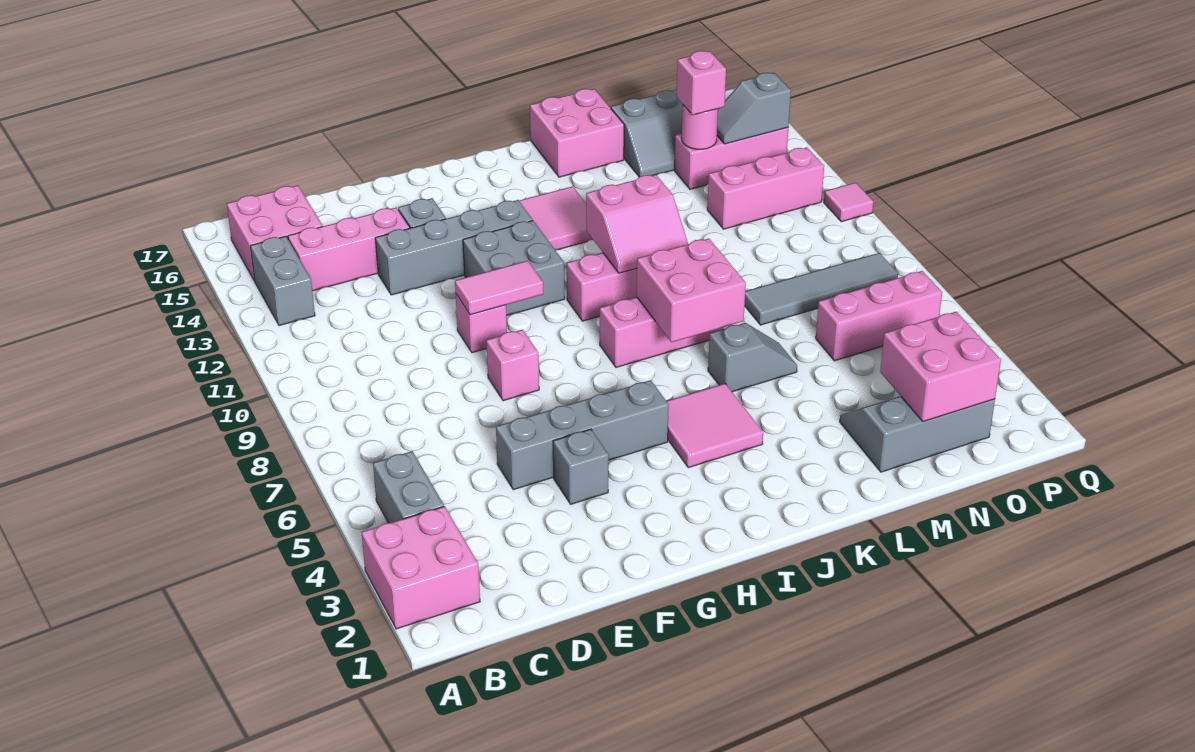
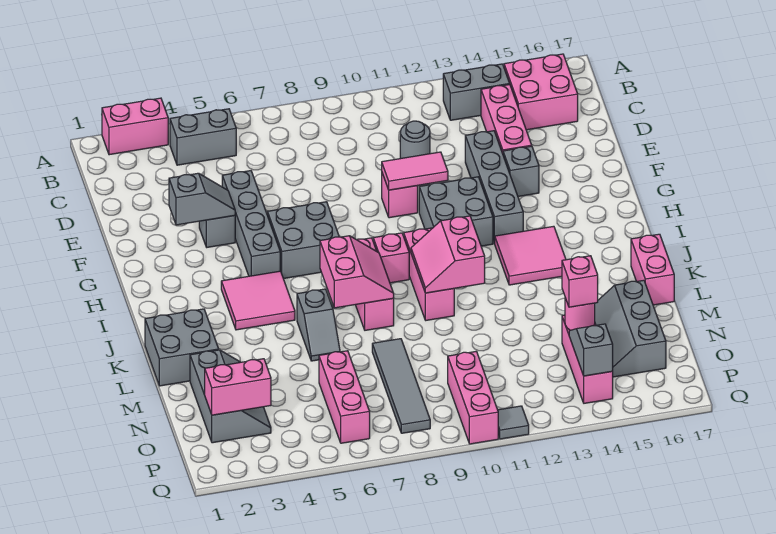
pink brick A2:B3 level 1 -> pink brick A2:A3 level 1
none -> grey round brick D11 level 1
none -> grey slope F3:F4 level 2 top 3
pink brick F8 level 1 -> pink brick I9 level 1
pink tile F10:G10 level 2 -> pink tile F10:F11 level 2
none -> grey brick G6:H7 level 1
pink brick J7:K8 level 2 -> pink slope J7:K8 level 2 top 7
none -> grey brick K1:L2 level 1
pink brick K16:L17 level 1 -> pink brick K17:L17 level 1
pink brick N2:O3 level 2 -> pink brick O2:O3 level 2
pink brick N12:P12 level 1 -> pink brick O10:Q10 level 1
pink tile Q11 level 1 -> grey tile Q11 level 1

